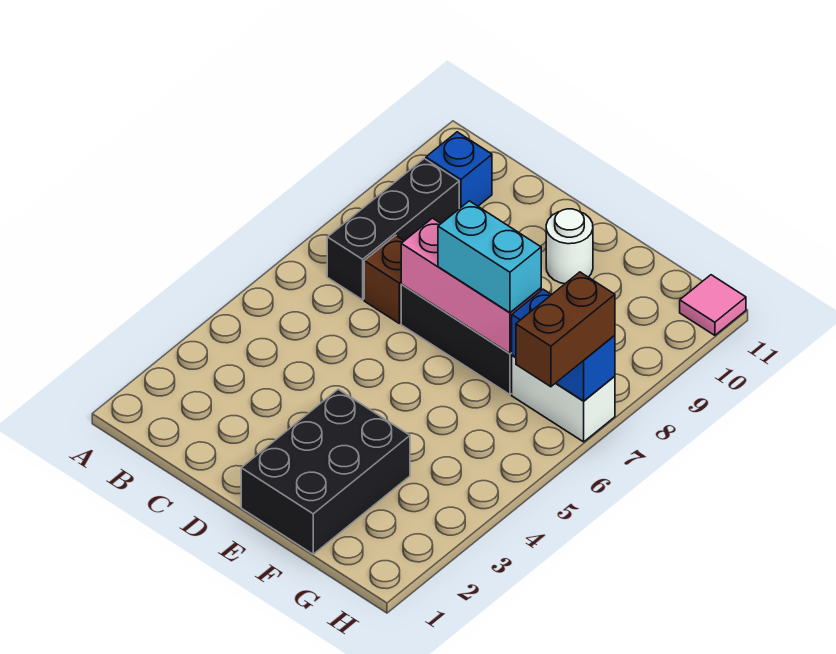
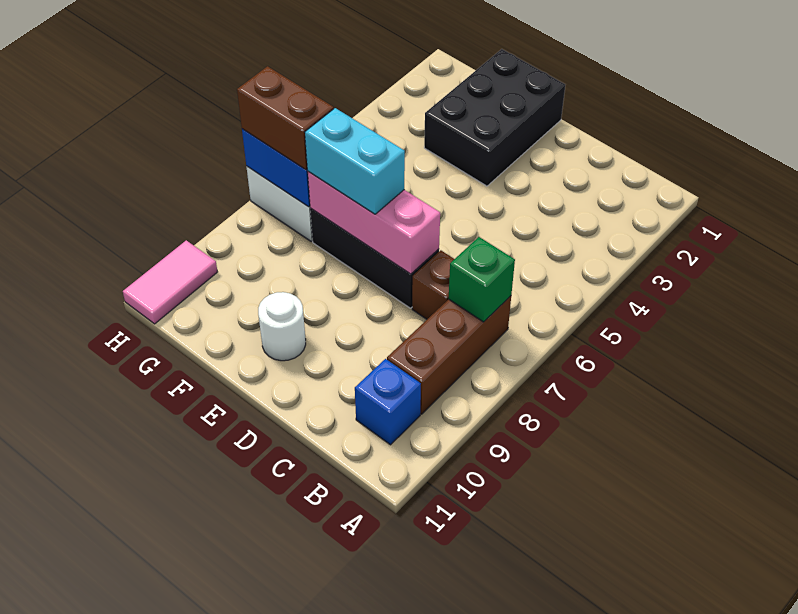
black brick B7:B9 level 1 -> brown brick B7:B9 level 1
none -> green brick B7 level 2
brown brick H6:H7 level 3 -> brown brick G7:H7 level 3
pink tile H11 level 1 -> pink tile H10:H11 level 1

